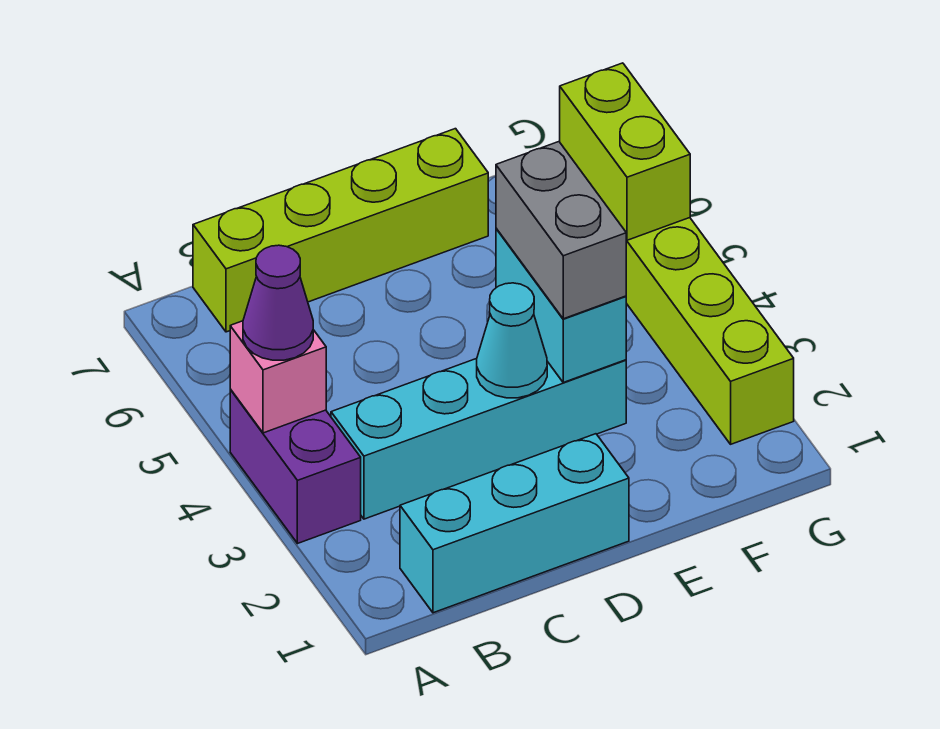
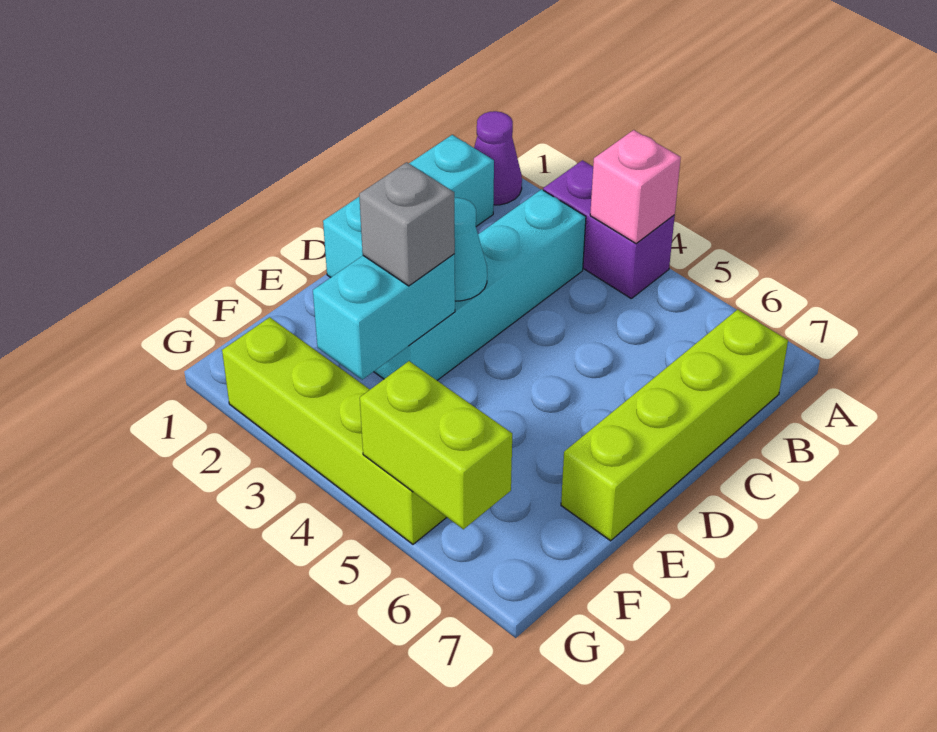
purple cone A4 level 3 -> purple cone A1 level 1
cyan brick E3:E4 level 2 -> cyan brick E3:F3 level 2
grey brick E3:E4 level 3 -> grey brick E3 level 3

